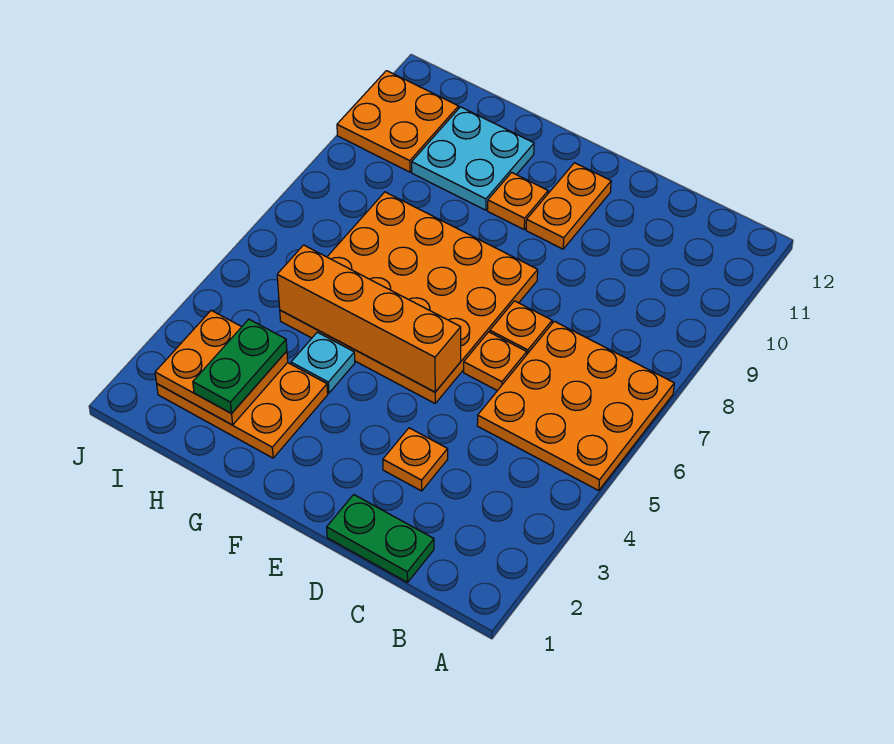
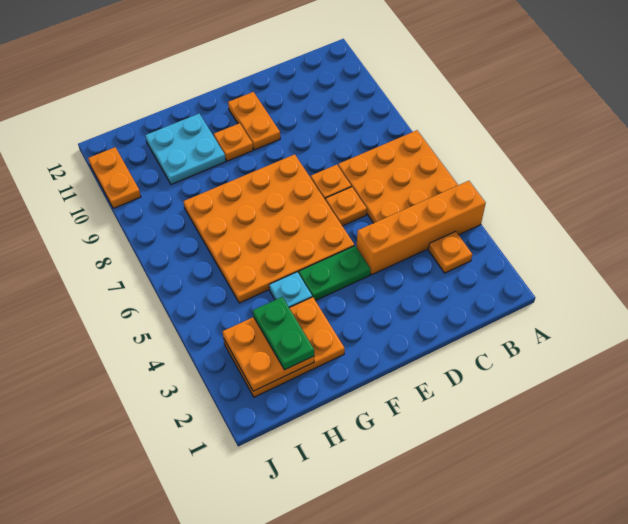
green plate C1:D1 level 1 -> green plate E4:F4 level 1
orange plate D3 level 1 -> orange plate B3 level 1
orange brick E5:H5 level 2 -> orange brick A4:D4 level 1
orange plate I10:J11 level 1 -> orange plate J10:J11 level 1

